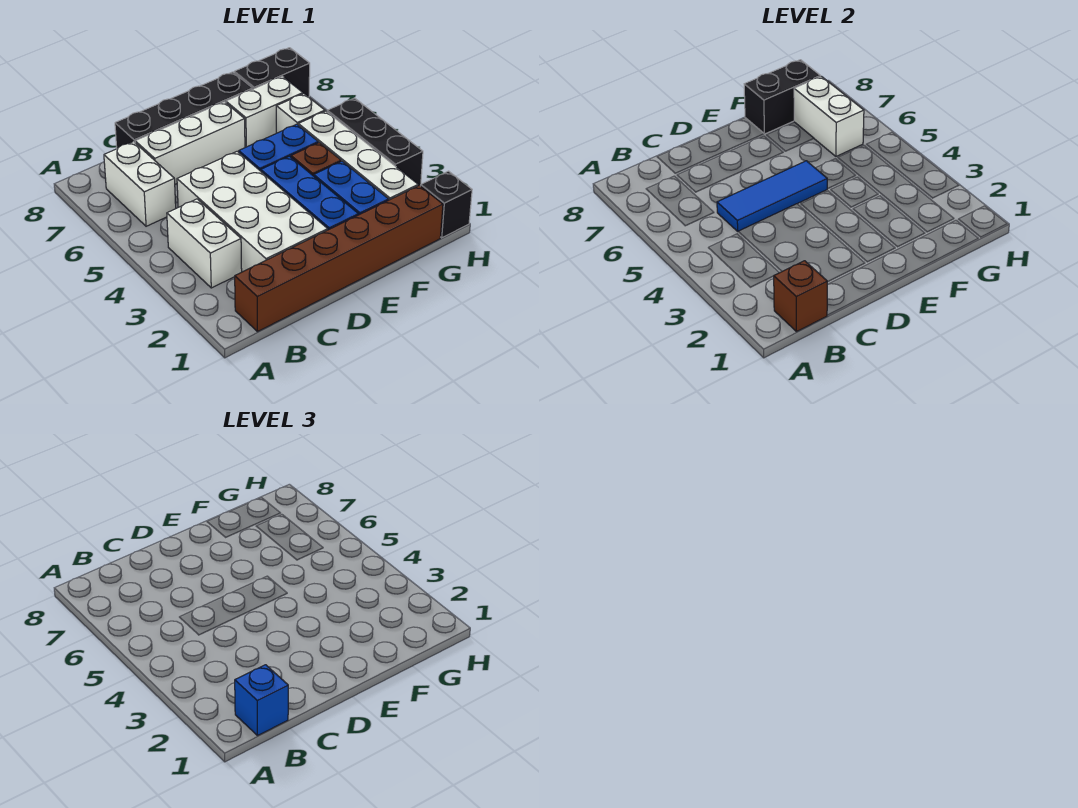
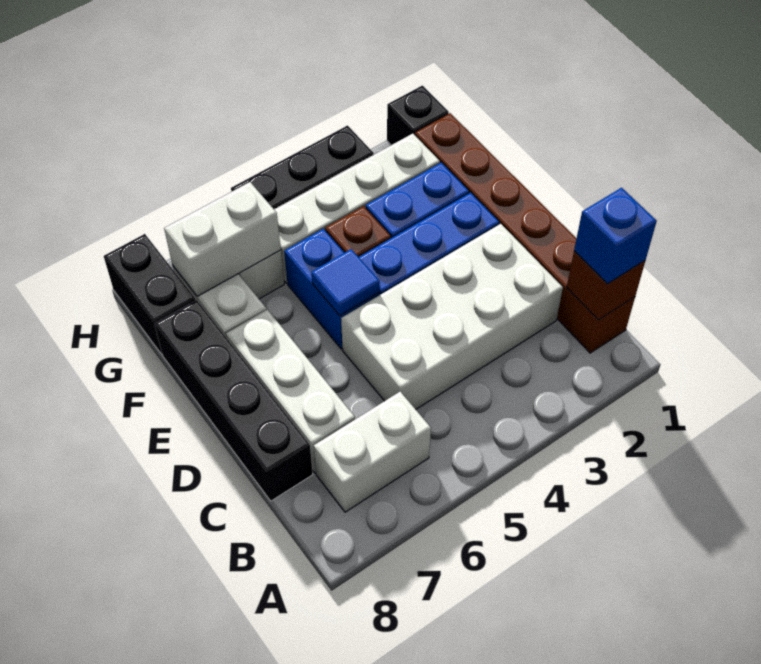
white brick B3:B4 level 1 -> none
blue tile C5:E5 level 2 -> blue tile E5 level 2
black brick F8:G8 level 2 -> none

